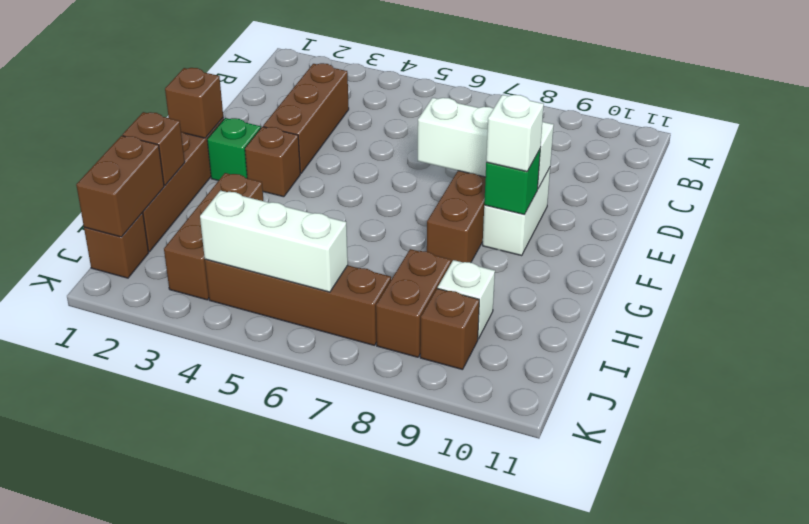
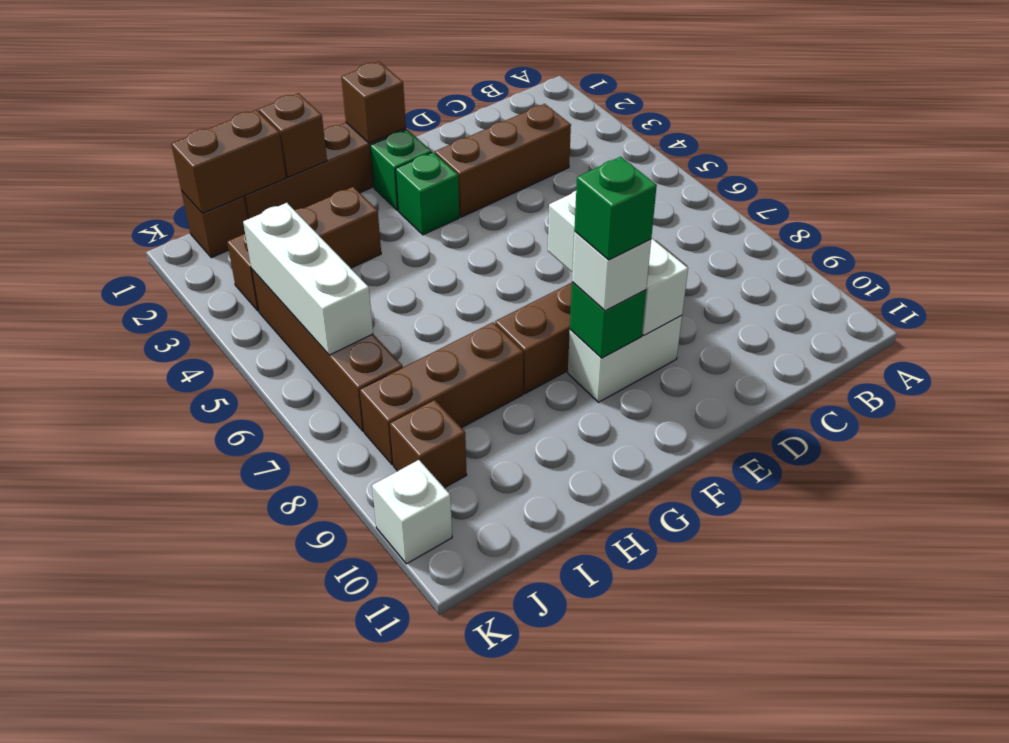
brown brick F3 level 1 -> green brick F3 level 1
none -> green brick F9 level 4
brown brick I8:J8 level 1 -> brown brick H8:J8 level 1
white brick I9 level 1 -> white brick K10 level 1

